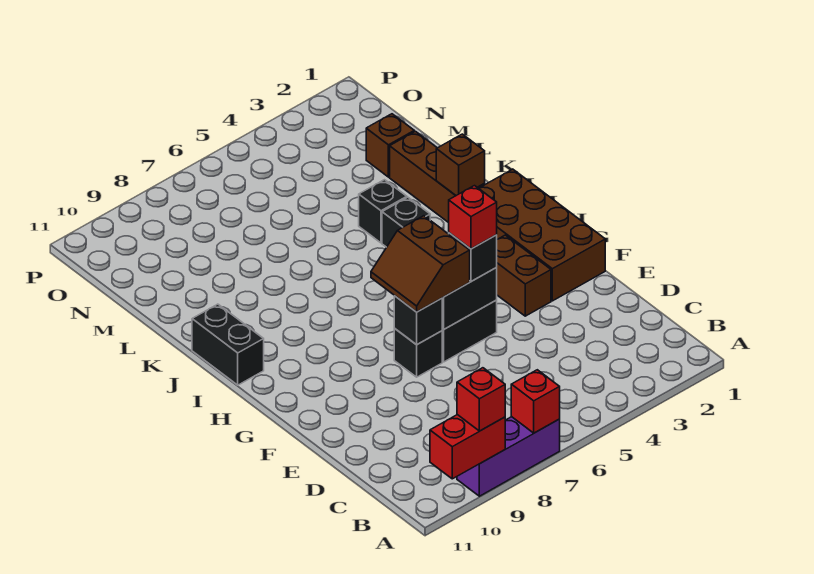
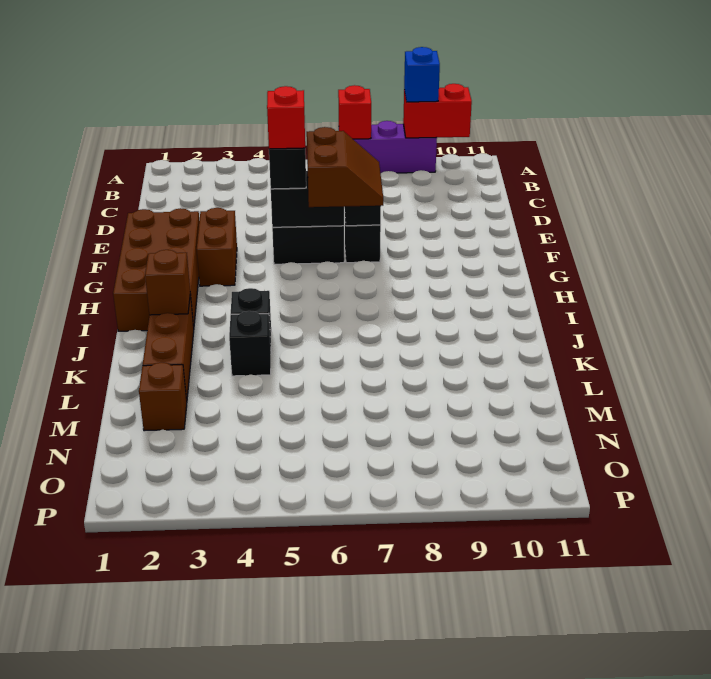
red brick A9 level 3 -> blue brick A9 level 3
black brick I11:J11 level 1 -> none

